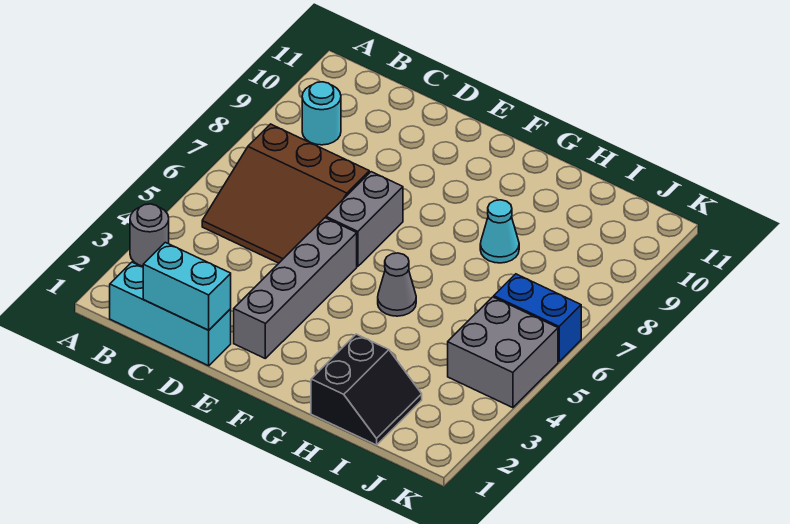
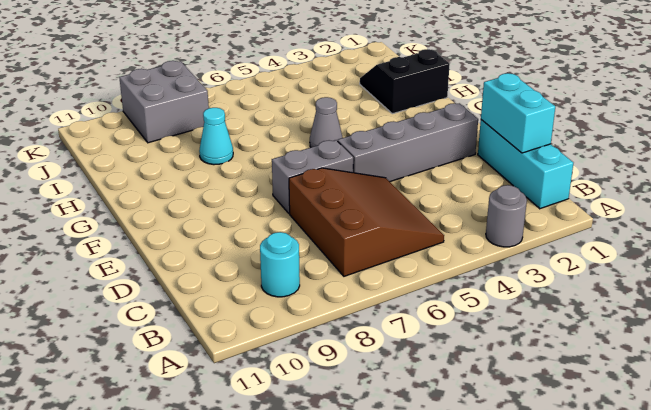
grey brick J4:K5 level 1 -> grey brick J8:K9 level 1
blue brick J6:K6 level 1 -> none

